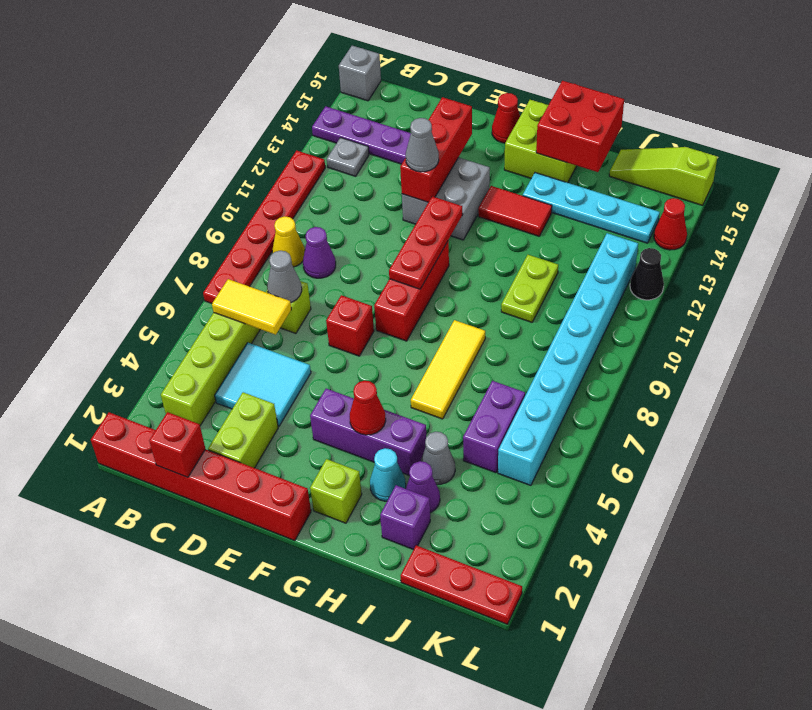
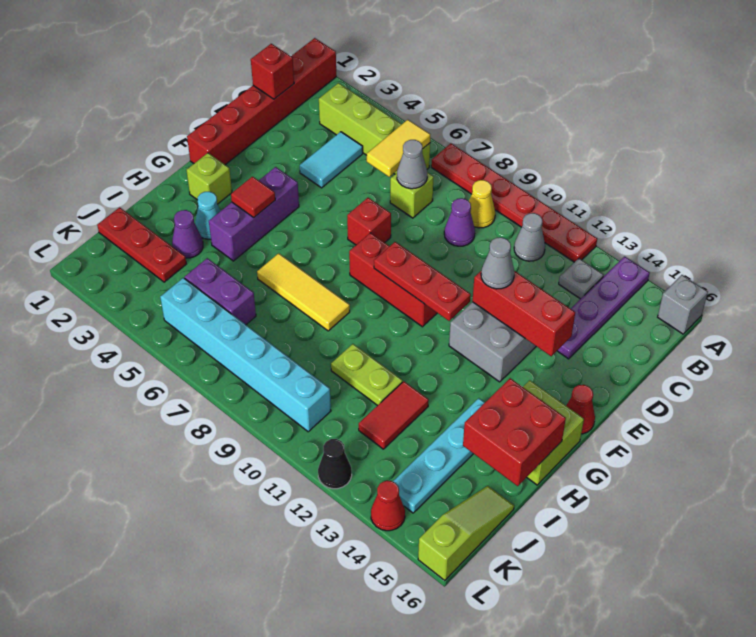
cyan tile C4:D5 level 1 -> cyan tile C4:D4 level 1
lime brick D2:D3 level 1 -> none
red cone G4 level 2 -> red tile G4 level 2
red tile G13:H13 level 1 -> red tile I12:J12 level 1
purple brick I2 level 1 -> none
grey cone I4 level 1 -> grey cone B11 level 1
red plate J1:L1 level 1 -> red plate J1:J3 level 1
cyan brick K5:K12 level 1 -> cyan brick K5:K10 level 1

